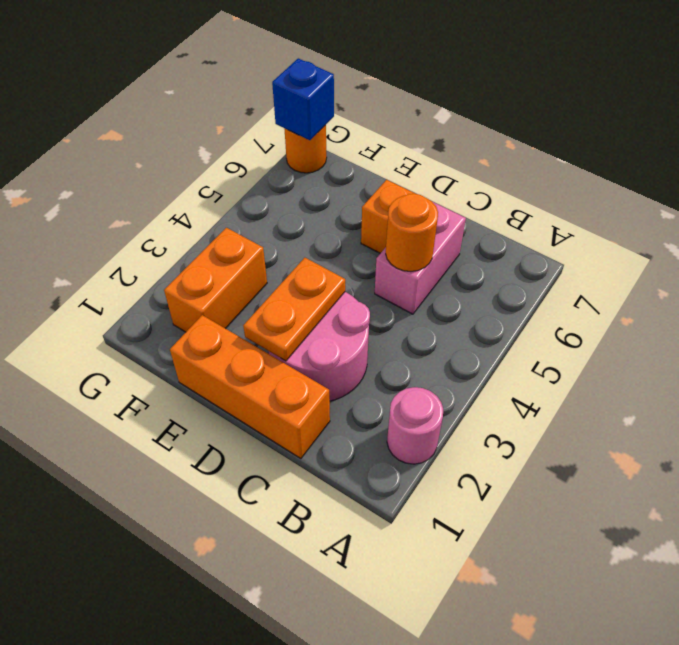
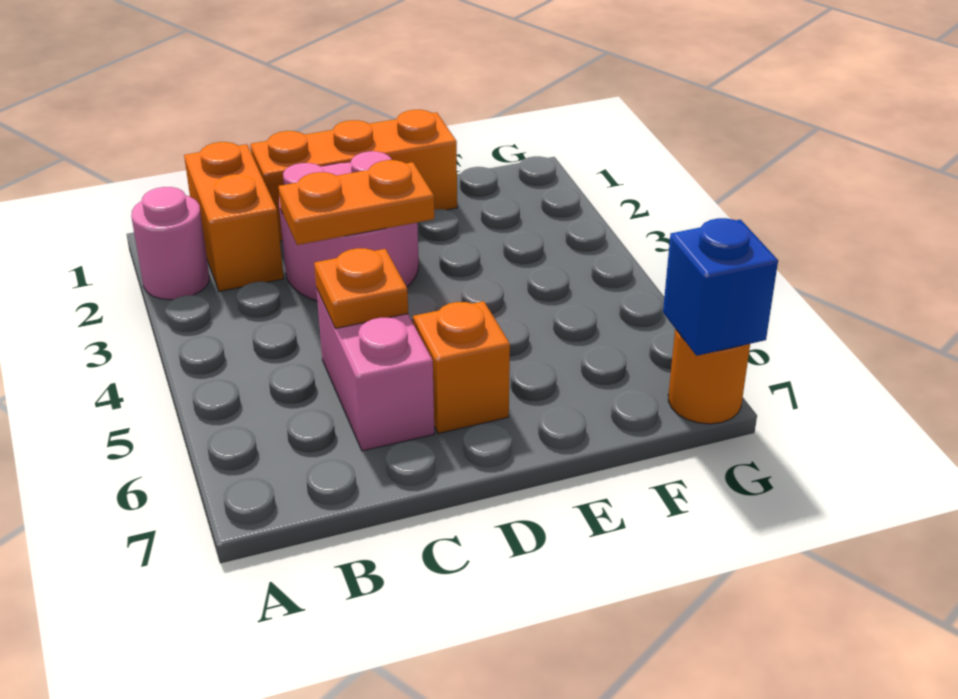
orange round brick C5 level 2 -> orange plate C5 level 2
orange plate D2:D3 level 2 -> orange plate C3:D3 level 2
orange brick F2:F3 level 1 -> orange brick B1:B2 level 1

